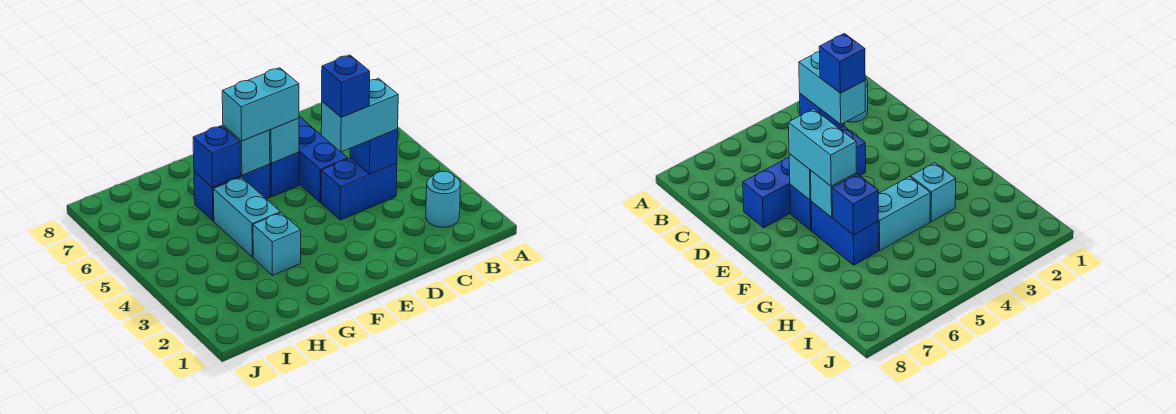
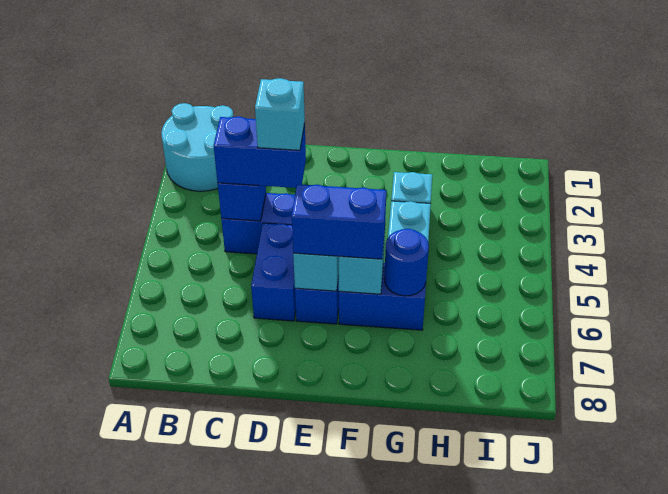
cyan round brick B2 level 1 -> cyan round brick A1:B2 level 1
cyan brick C4:D4 level 3 -> blue brick C4:D4 level 3
blue brick D4 level 4 -> cyan brick D4 level 4
blue brick D5:D7 level 1 -> blue brick D5:D6 level 1
cyan brick E6:F6 level 3 -> blue brick E6:F6 level 3
blue brick G6 level 2 -> blue round brick G6 level 2

